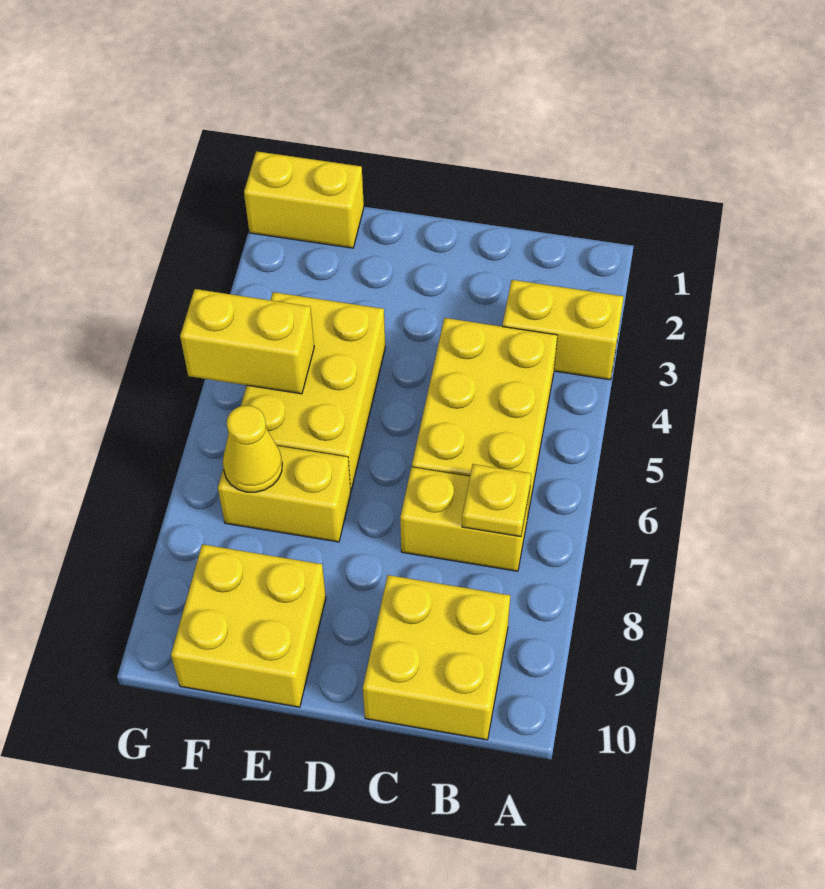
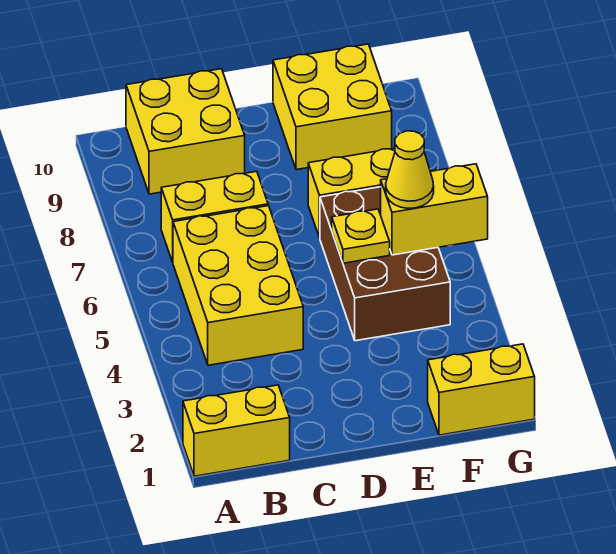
yellow brick A3:B3 level 1 -> yellow brick A1:B1 level 1
yellow plate B7 level 2 -> yellow plate E5 level 2
yellow brick E4:F6 level 1 -> brown brick E4:F6 level 1
yellow cone F7 level 2 -> yellow cone F5 level 3

